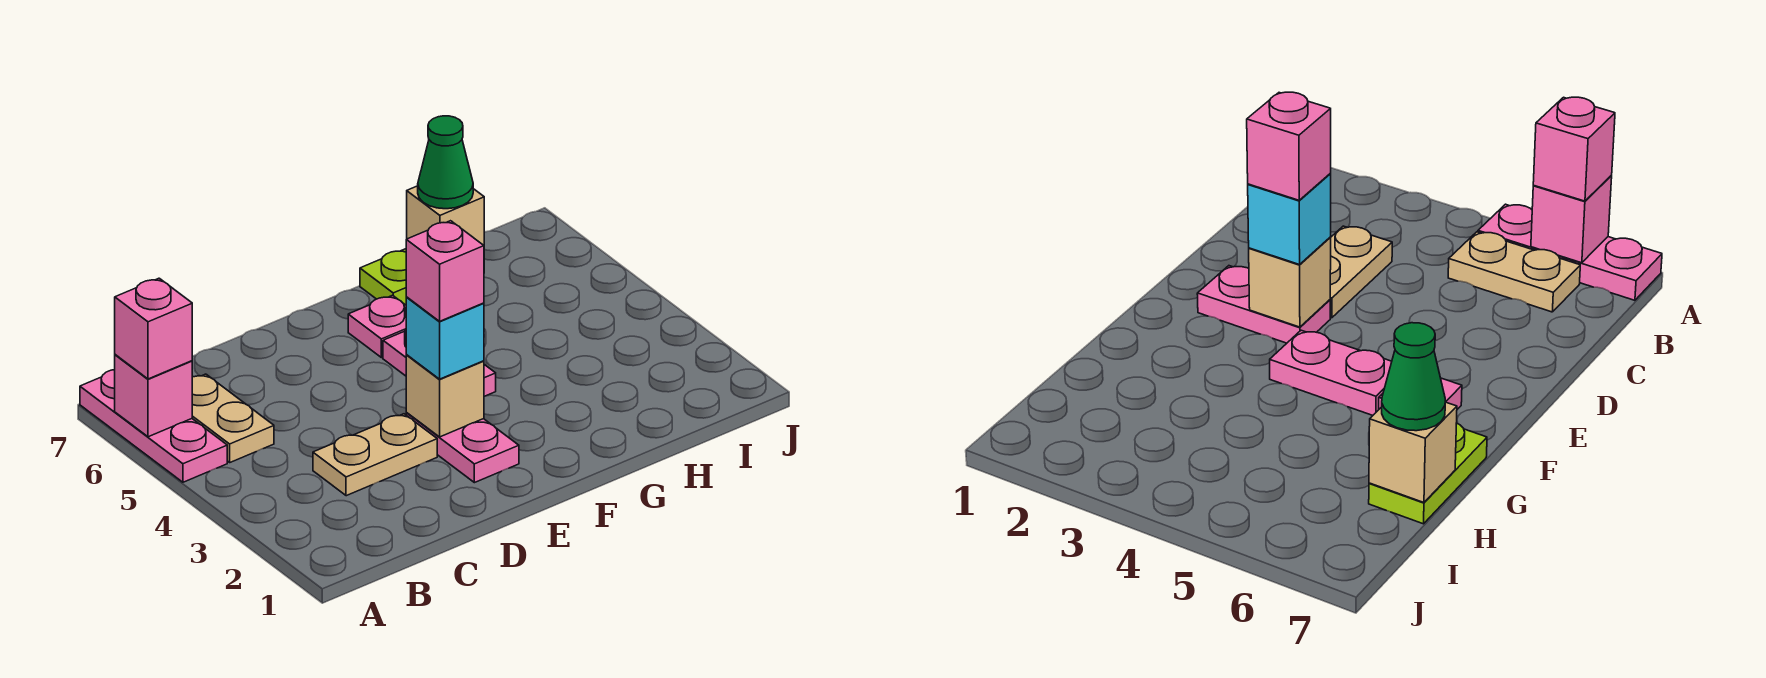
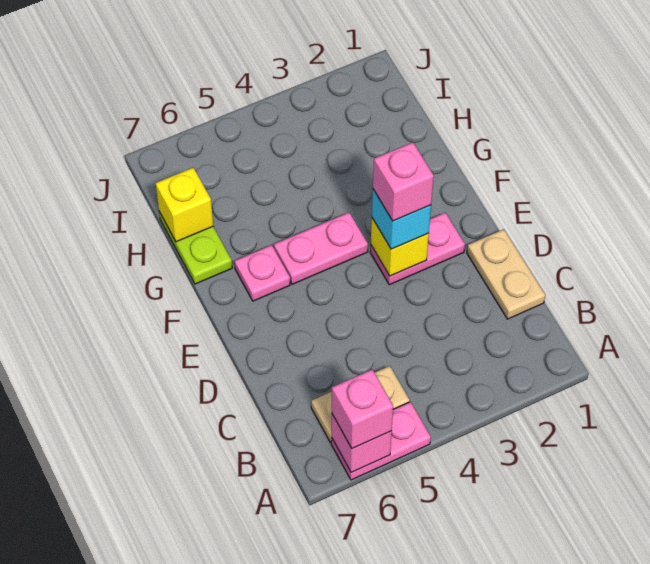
pink plate A5:A7 level 1 -> pink plate A5:A6 level 1
tan plate C3:D3 level 1 -> tan plate C1:D1 level 1
tan brick E3 level 2 -> yellow brick E3 level 2
tan brick H7 level 2 -> yellow brick H7 level 2
green cone H7 level 3 -> none

